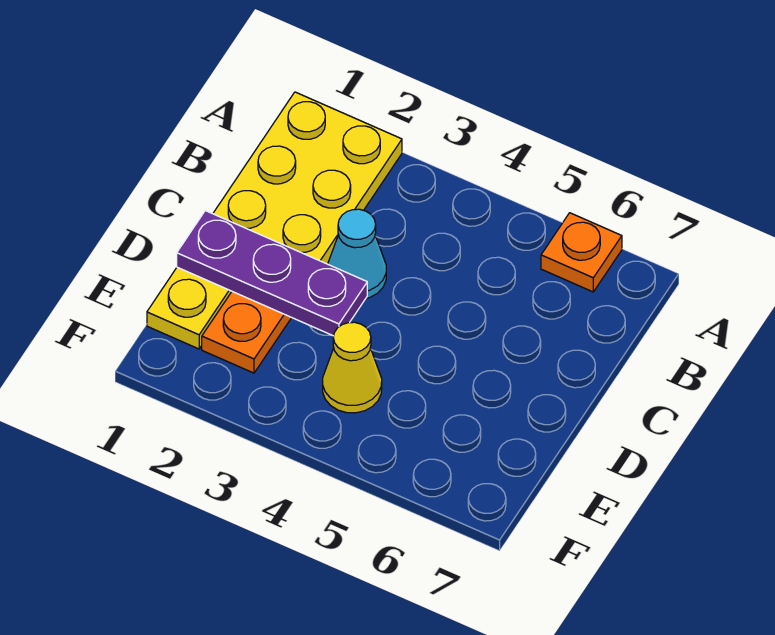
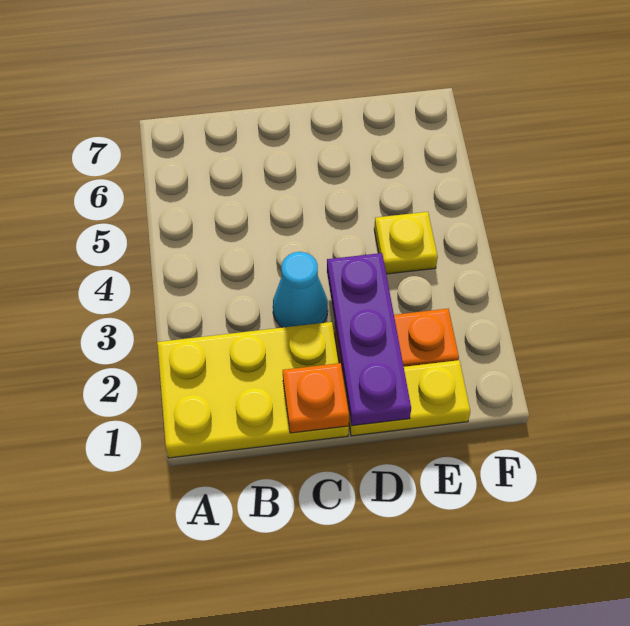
orange plate A6 level 1 -> orange plate C1 level 2
yellow cone E4 level 1 -> yellow plate E4 level 1

